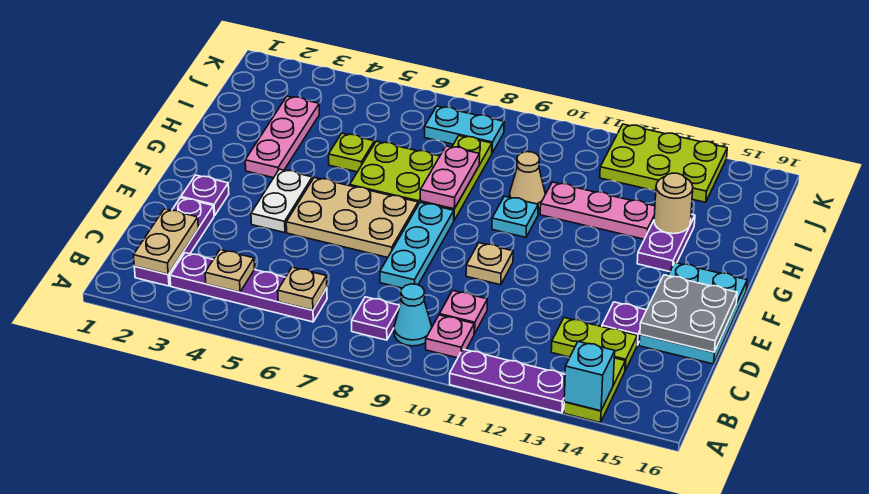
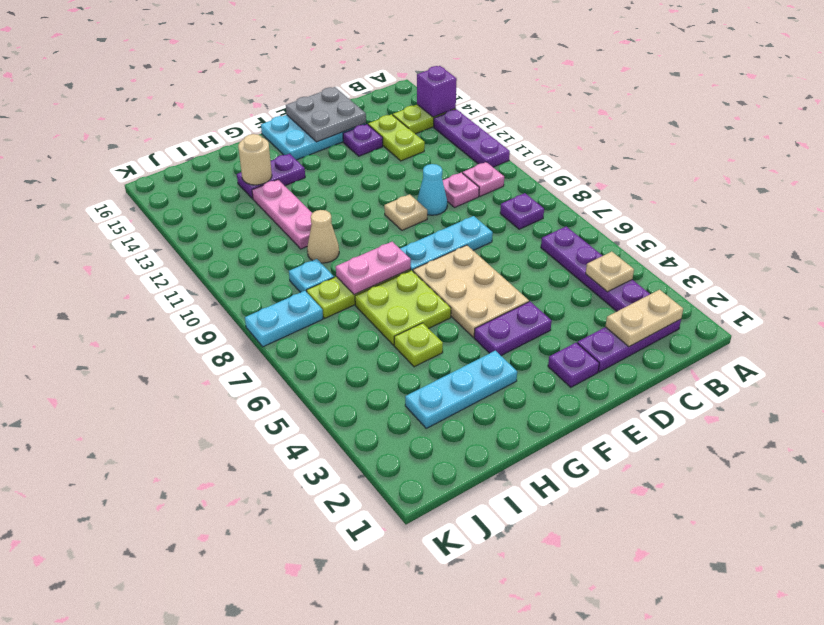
cyan brick A14 level 2 -> purple brick A14 level 2
tan plate B6 level 2 -> none
cyan cone B9 level 1 -> cyan cone D10 level 1
white plate E4:F4 level 1 -> purple plate E4:F4 level 1
pink plate G3:I3 level 1 -> cyan plate G3:I3 level 1
cyan plate G10 level 1 -> cyan plate I9 level 1
cyan plate J7:J8 level 1 -> cyan plate J8:K8 level 1
lime plate J12:K14 level 1 -> none

